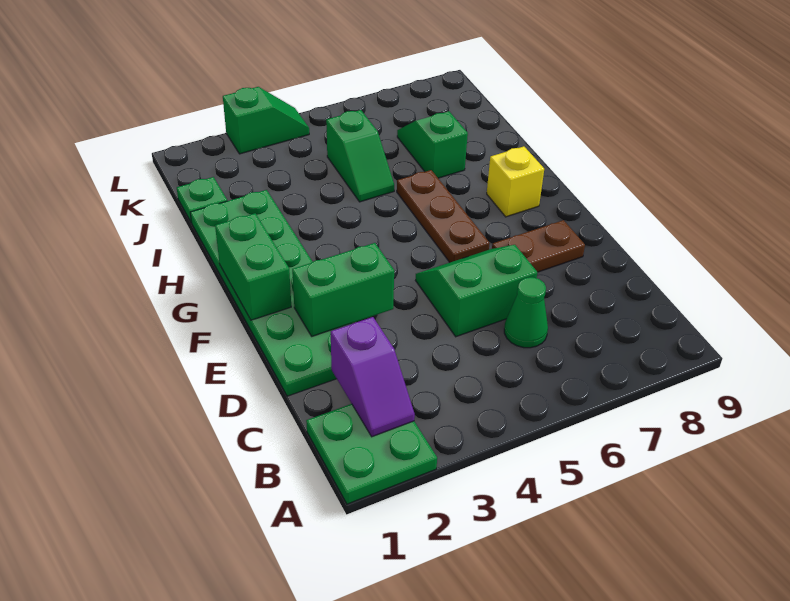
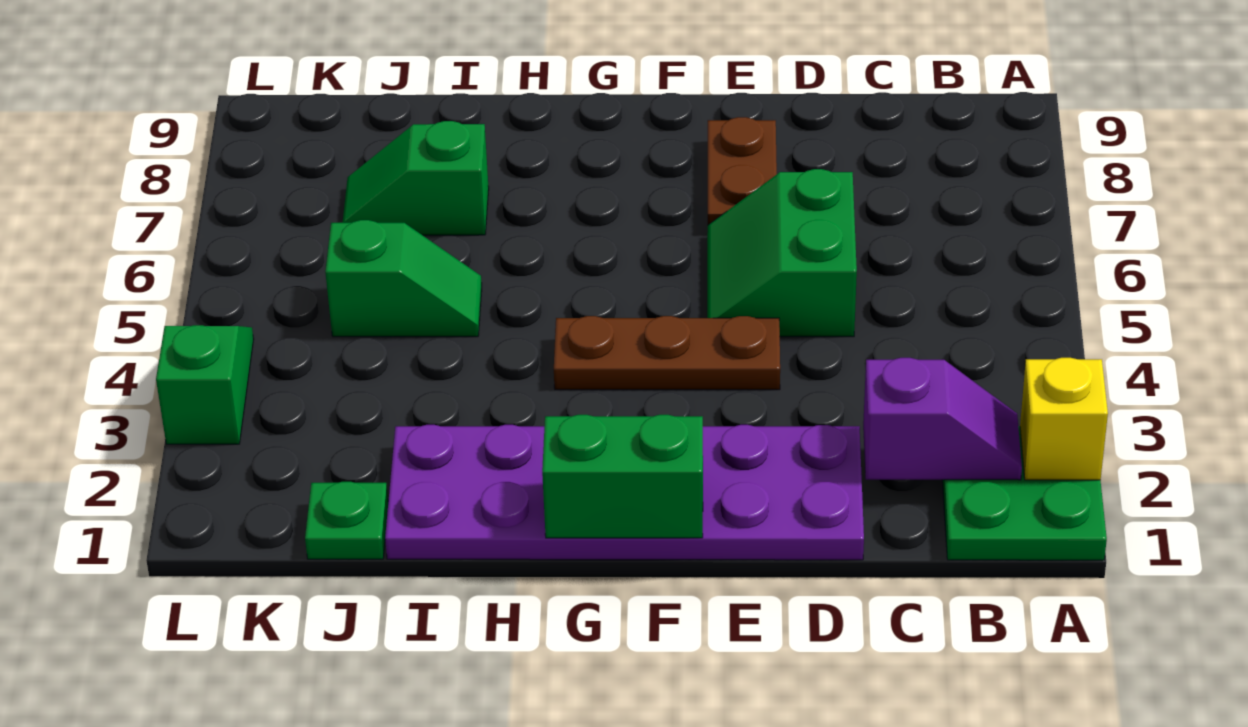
green cone C6 level 1 -> none
green plate D1:I2 level 1 -> purple plate D1:I2 level 1
green brick E2:E3 level 2 -> none
brown plate F6:H6 level 1 -> brown plate E4:G4 level 1
yellow brick G8 level 1 -> yellow brick A2 level 2

